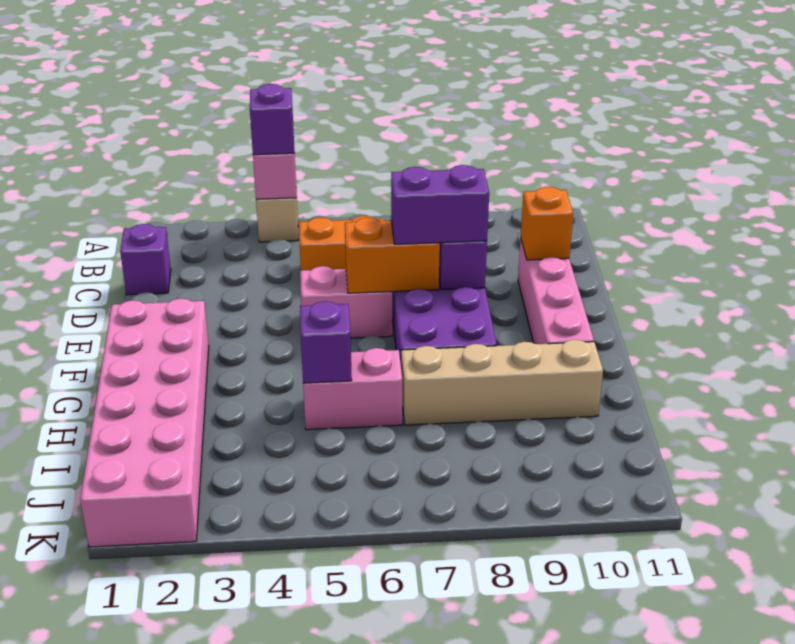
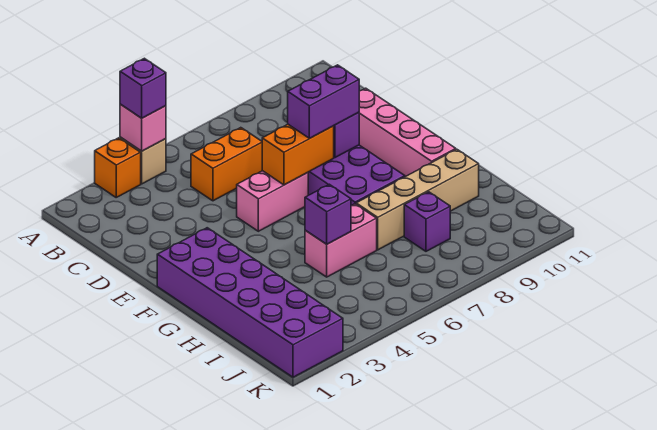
purple brick C1 level 1 -> purple brick I8 level 1
orange brick D10 level 2 -> orange brick A3 level 1
pink brick F1:K2 level 1 -> purple brick F1:K2 level 1

